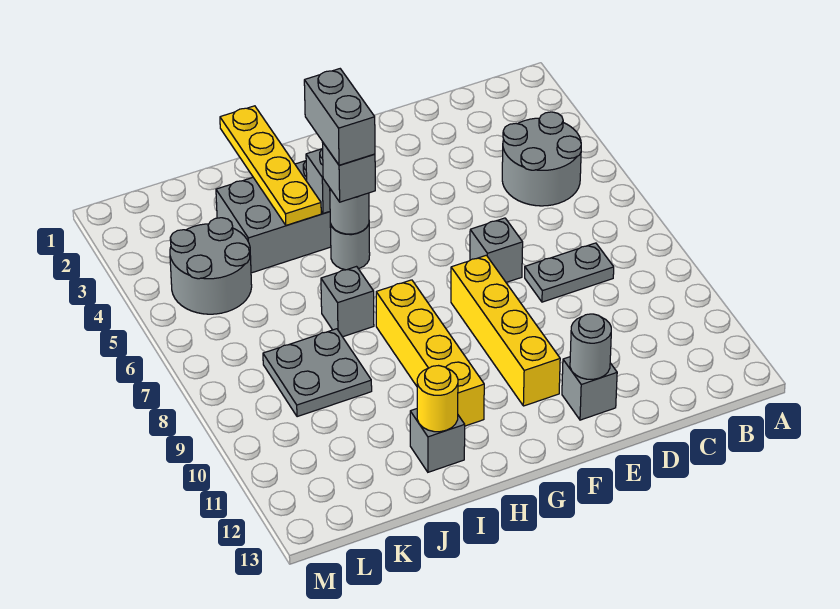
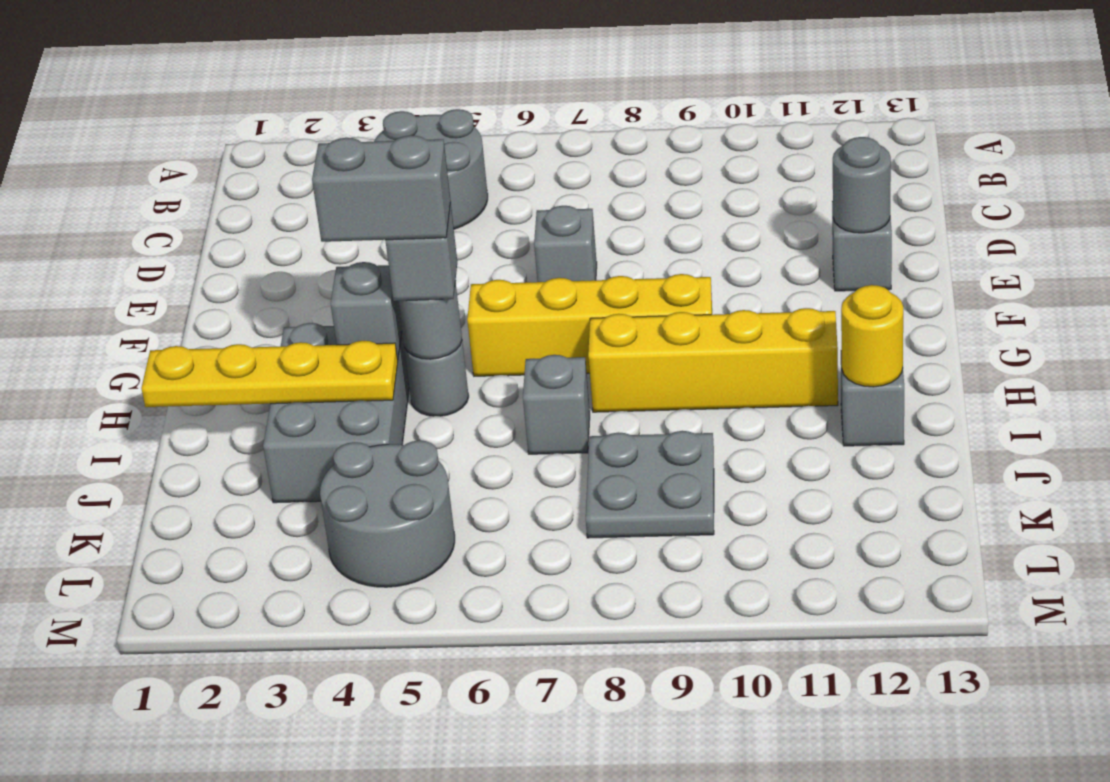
grey plate C8:D8 level 1 -> none
yellow brick F8:F11 level 1 -> yellow brick G6:G9 level 1

